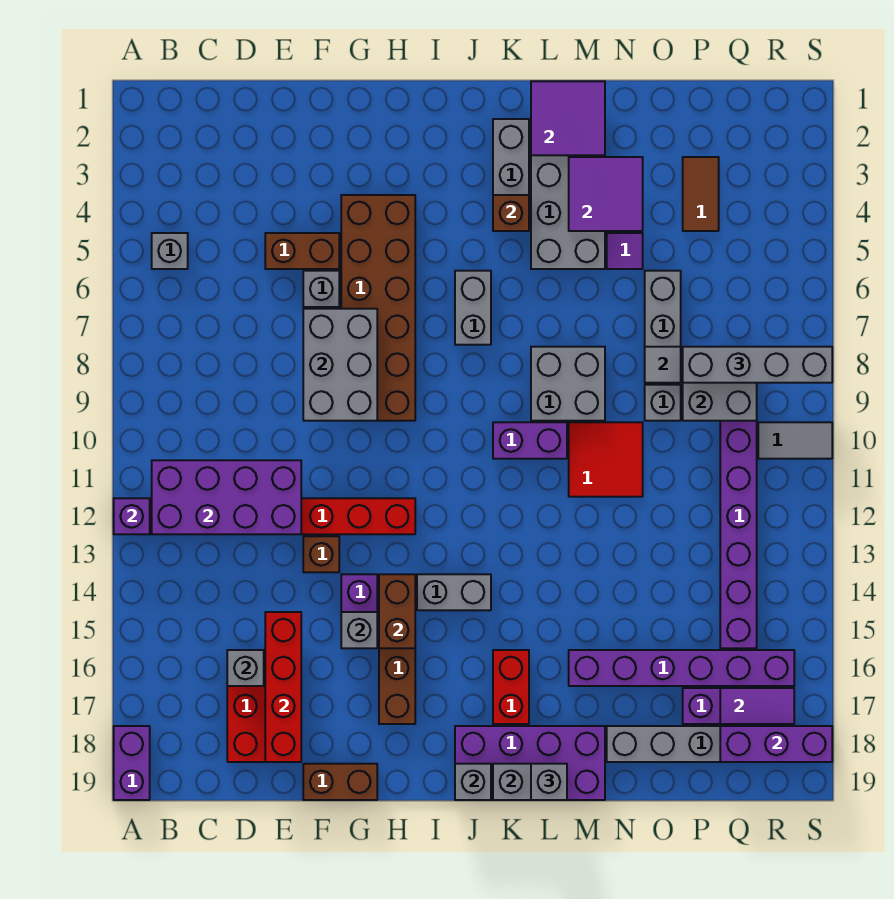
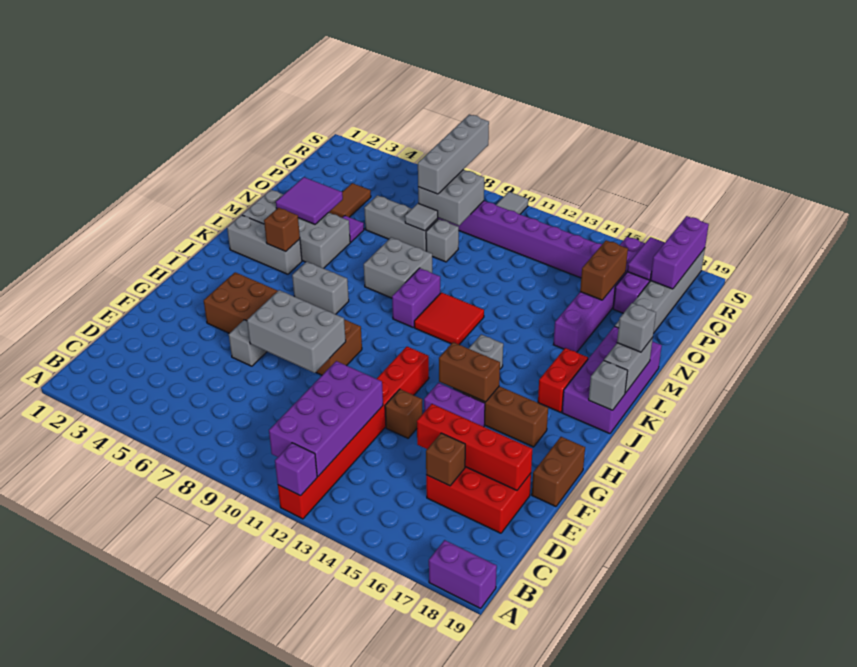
grey brick B5 level 1 -> none
grey brick D16 level 2 -> brown brick D16 level 2
brown brick E5:F5 level 1 -> brown brick O16:P16 level 2
grey brick G15 level 2 -> none
red brick K16:K17 level 1 -> red brick J17:K17 level 1
purple tile L1:M2 level 2 -> none
red tile M10:N11 level 1 -> red tile K11:L12 level 1
brown tile P3:P4 level 1 -> brown tile O4:P4 level 1

